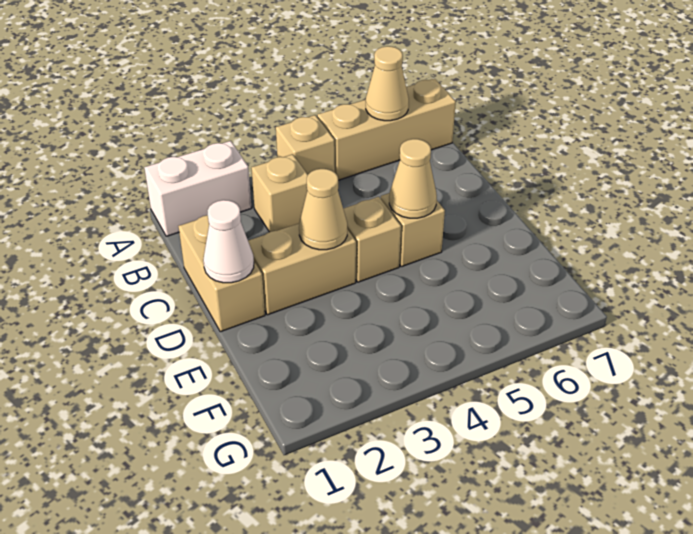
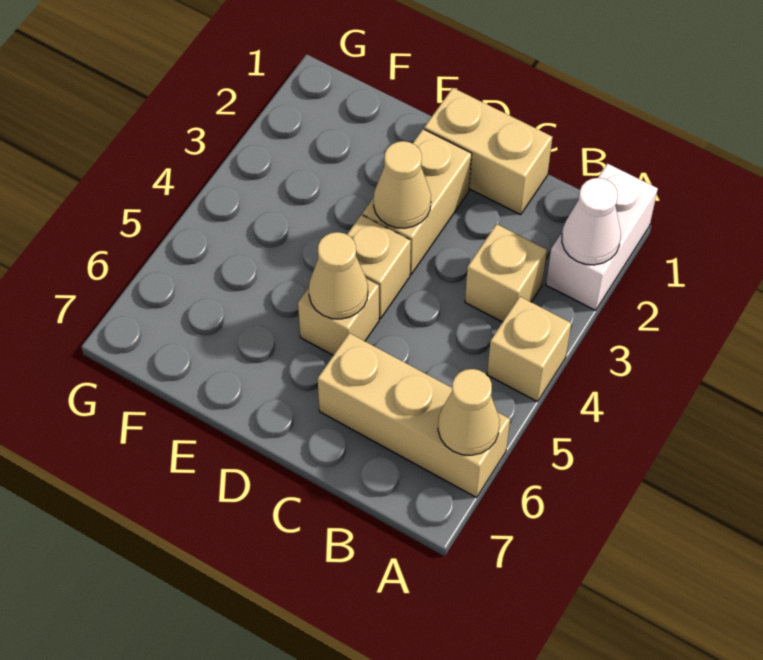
tan brick A5:A7 level 1 -> tan brick A6:C6 level 1
white cone D1 level 2 -> white cone A2 level 2

